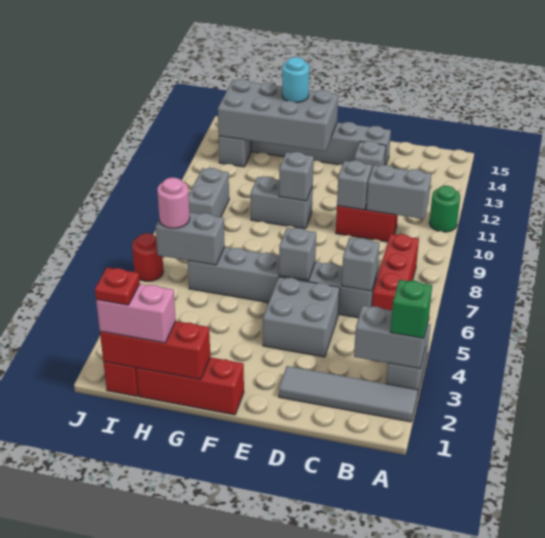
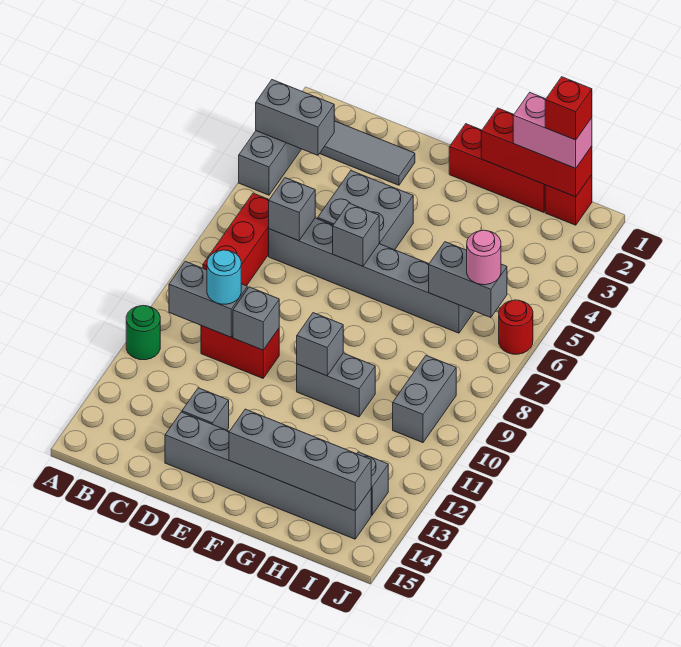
green brick A3 level 3 -> none
grey brick F13:I14 level 2 -> grey brick F14:I14 level 2
cyan round brick G14 level 3 -> cyan round brick C10 level 3
red plate I1 level 4 -> red brick I1 level 4

